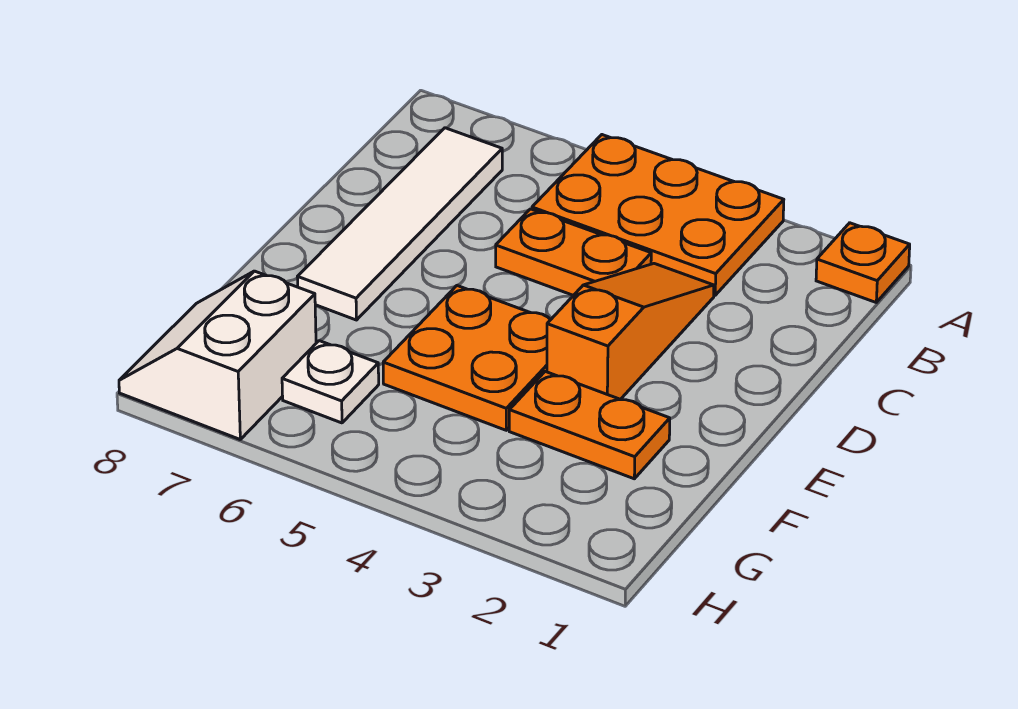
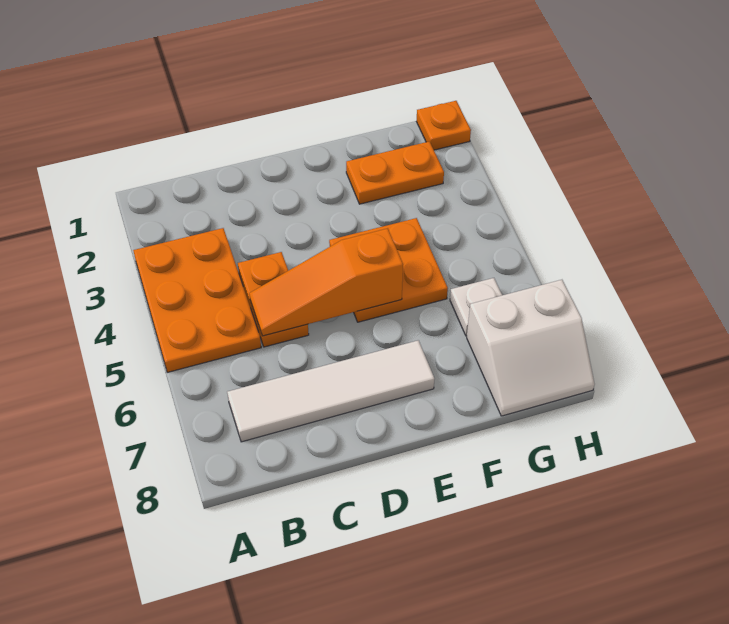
orange plate A1 level 1 -> orange plate H1 level 1
orange slope C3:E3 level 1 top E -> orange slope C5:E5 level 2 top E
orange plate F2:F3 level 1 -> orange plate F2:G2 level 1

